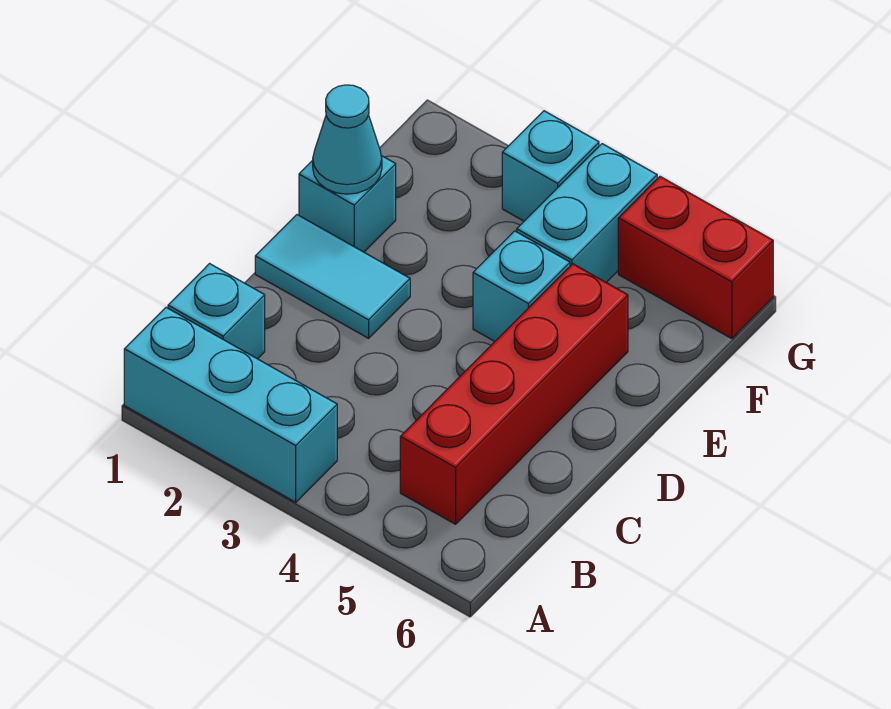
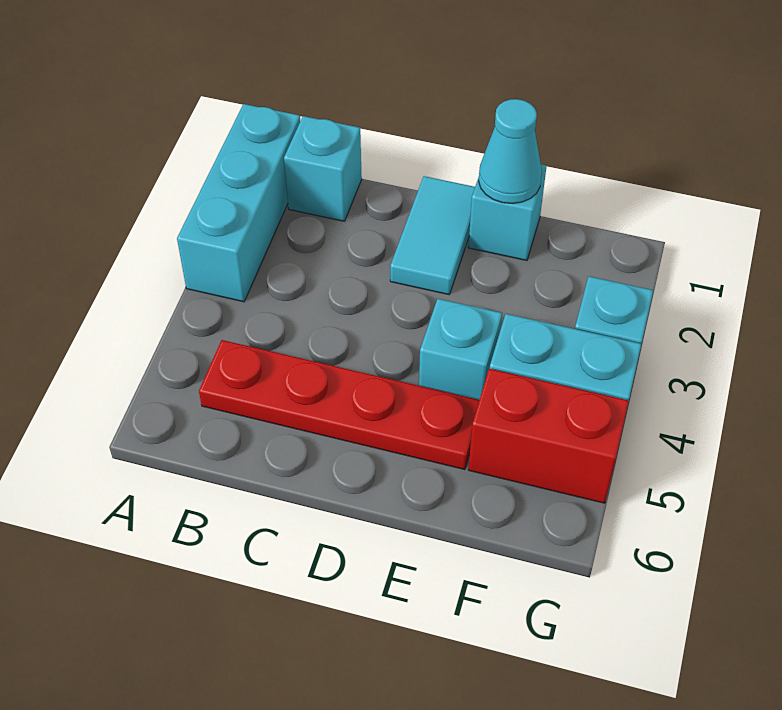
red brick B5:E5 level 1 -> red plate B5:E5 level 1
red brick G5:G6 level 1 -> red brick F5:G5 level 1

